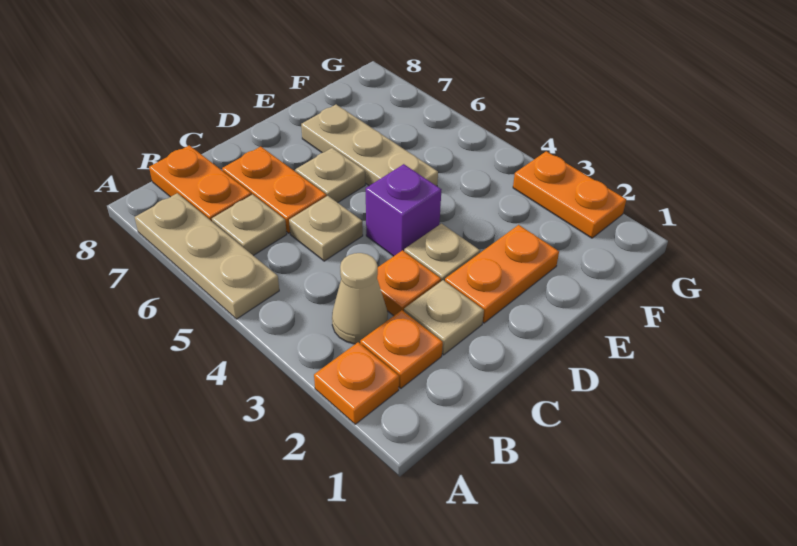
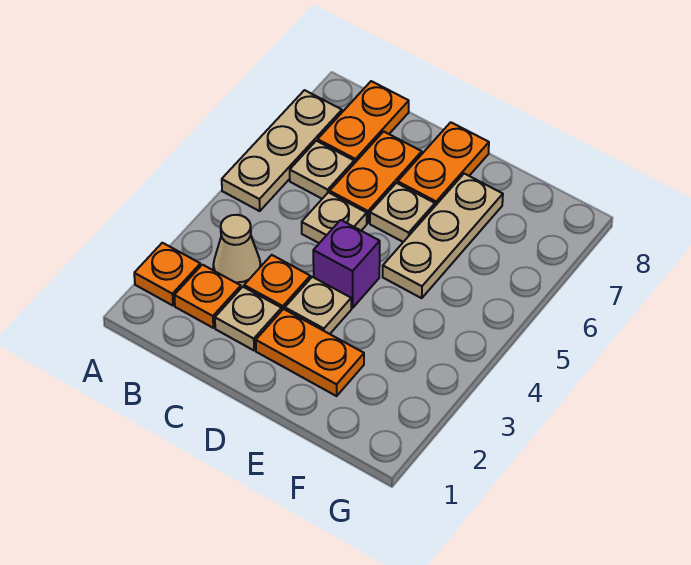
orange plate G2:G3 level 1 -> orange plate D7:D8 level 1

